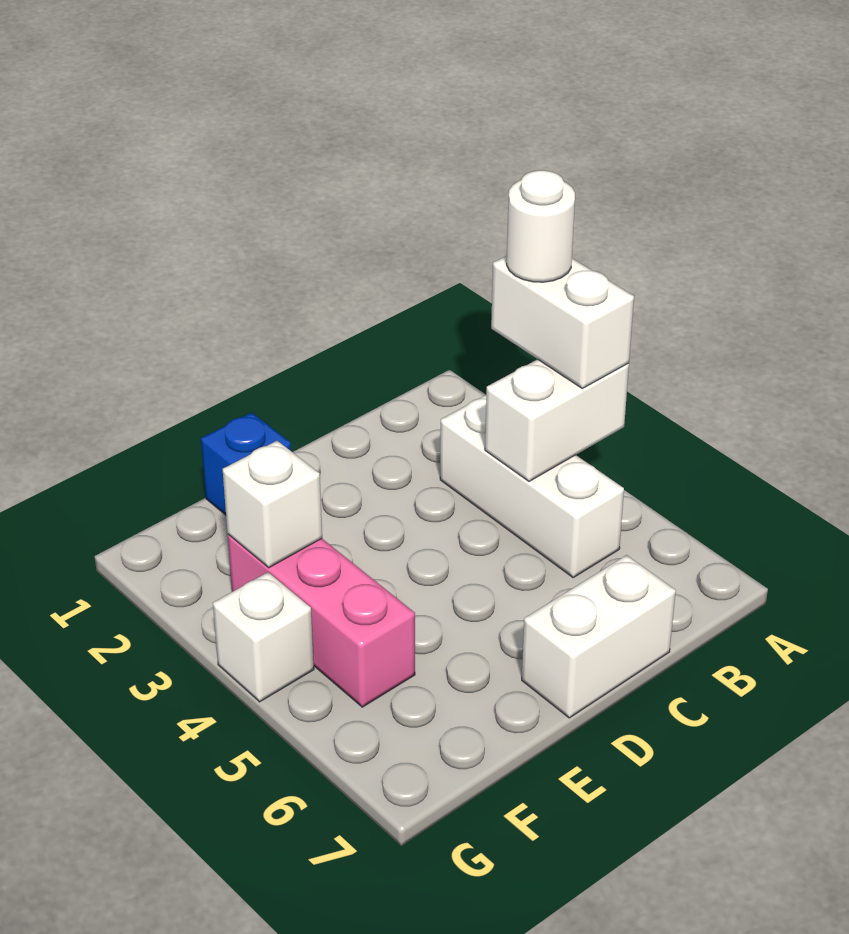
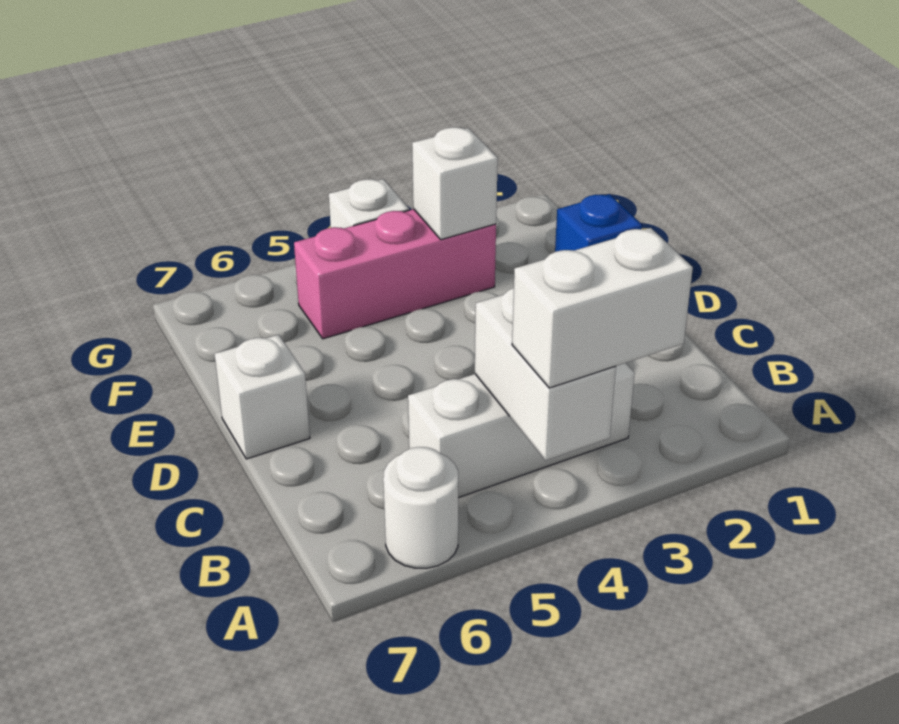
white round brick A3 level 4 -> white round brick A6 level 1
white brick C7:D7 level 1 -> white brick D7 level 1

